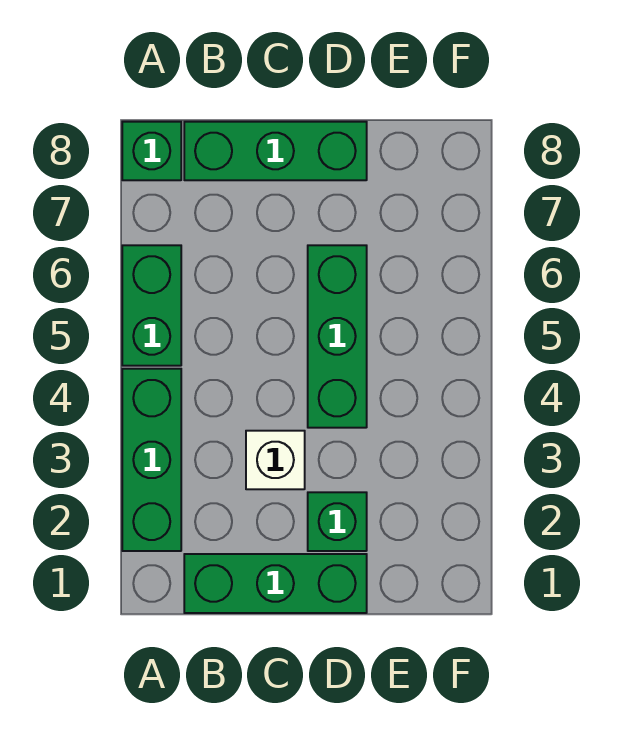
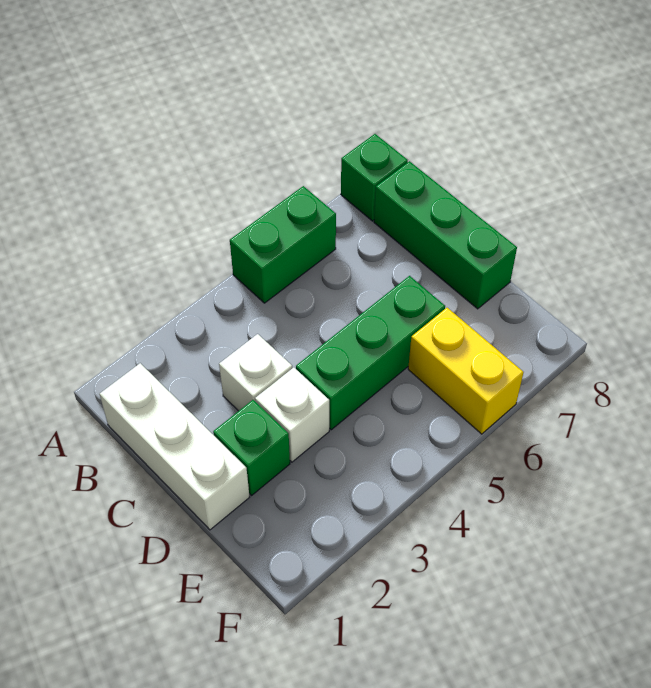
green brick A2:A4 level 1 -> none
green brick B1:D1 level 1 -> white brick B1:D1 level 1
none -> white brick D3 level 1
none -> yellow brick E6:F6 level 1

